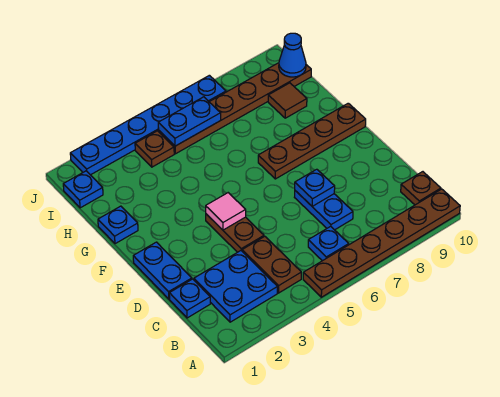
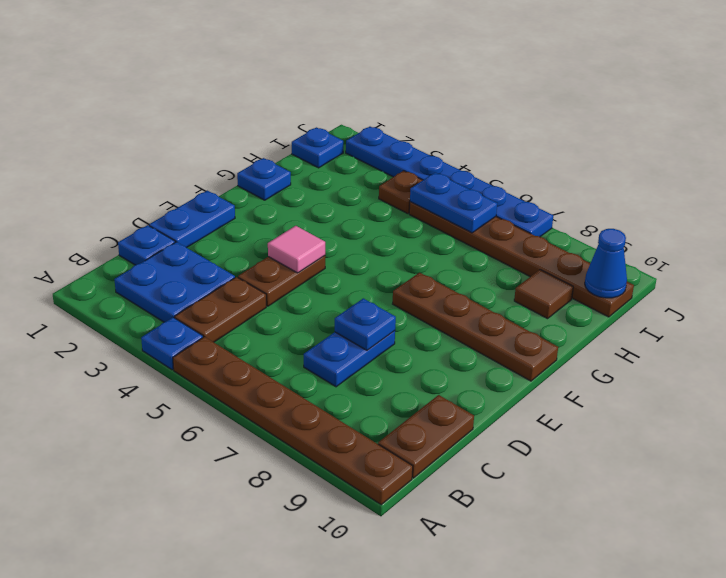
blue plate B6 level 1 -> blue plate A4 level 1
brown plate B10 level 1 -> brown plate B10:C10 level 1

